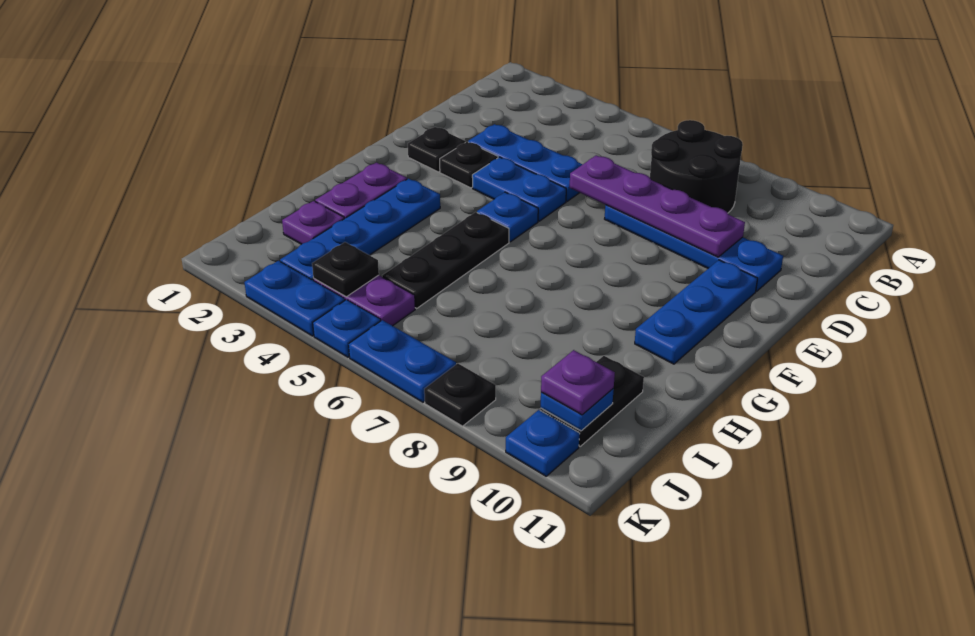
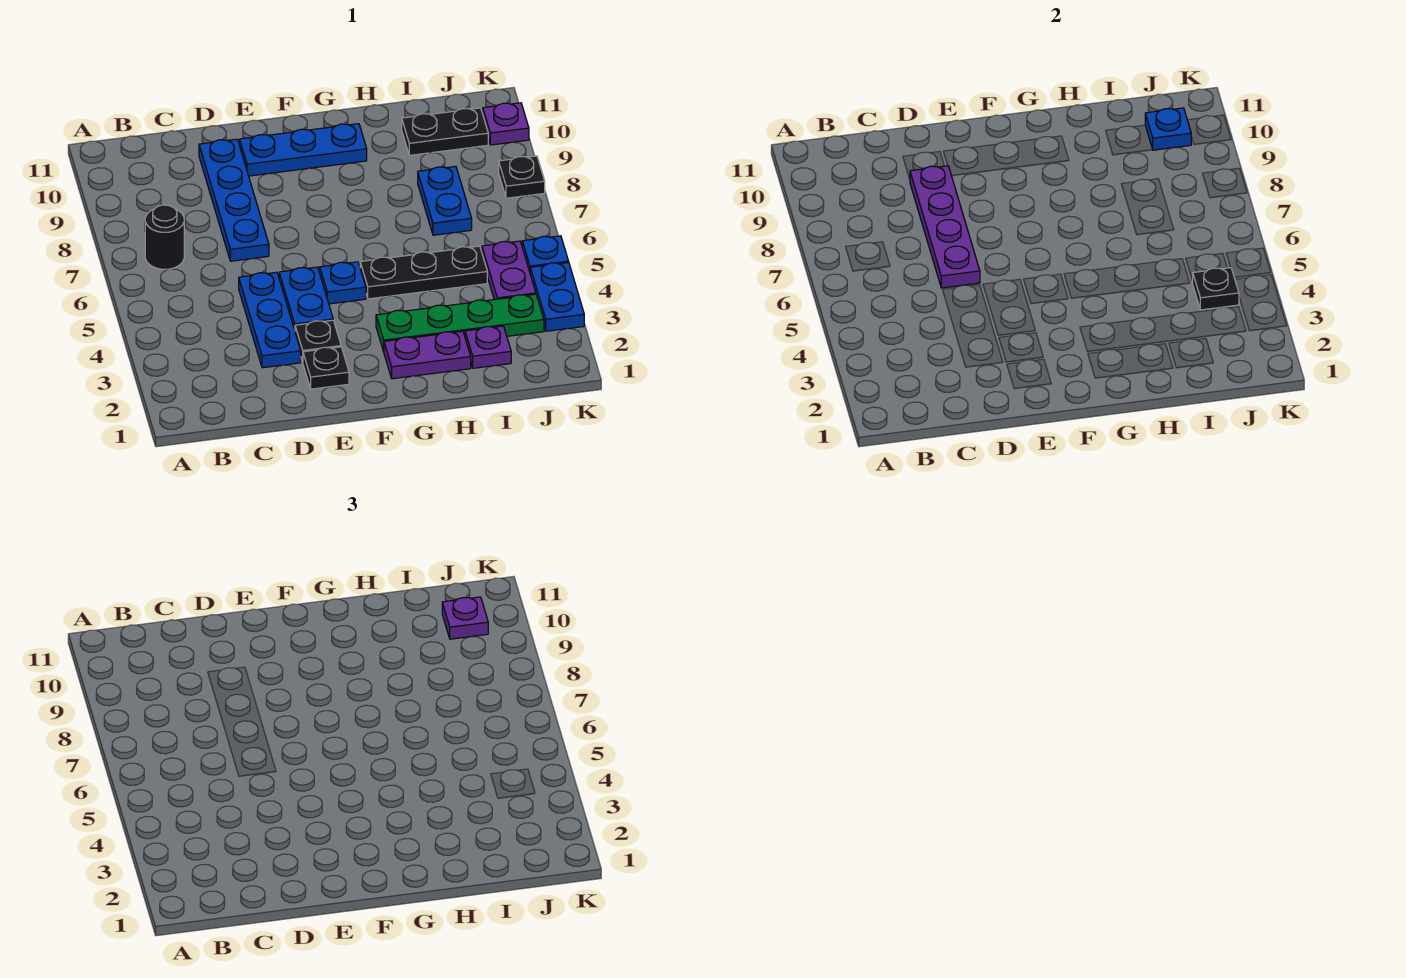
black round brick B7:C8 level 1 -> black round brick B7 level 1
blue plate G3:J3 level 1 -> green plate G3:J3 level 1
blue plate K6:K7 level 1 -> blue plate I7:I8 level 1
blue plate K10 level 1 -> purple plate K10 level 1

